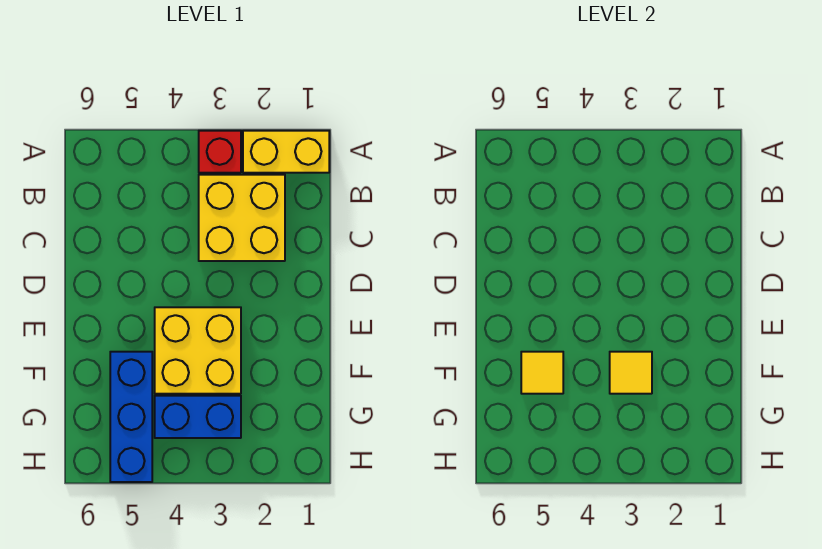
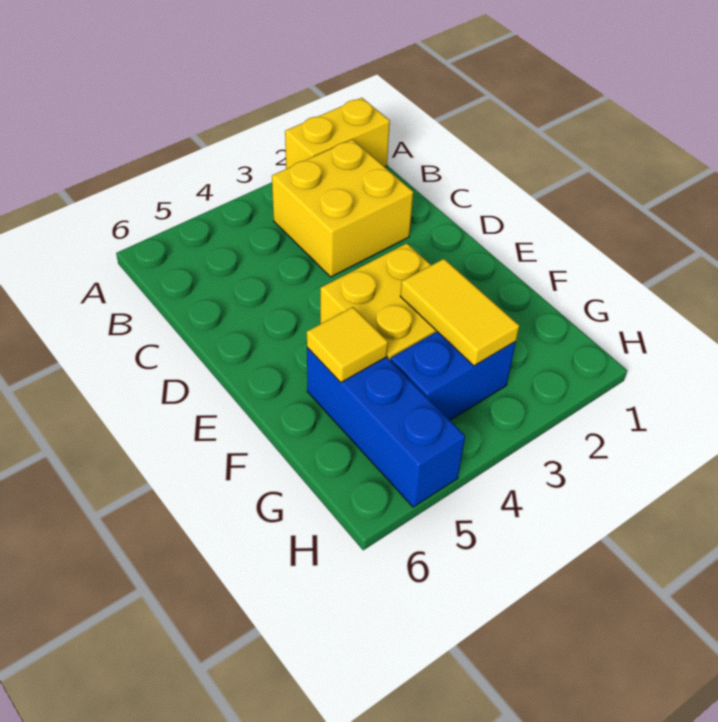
red brick A3 level 1 -> none
yellow tile F3 level 2 -> yellow tile F3:G3 level 2

